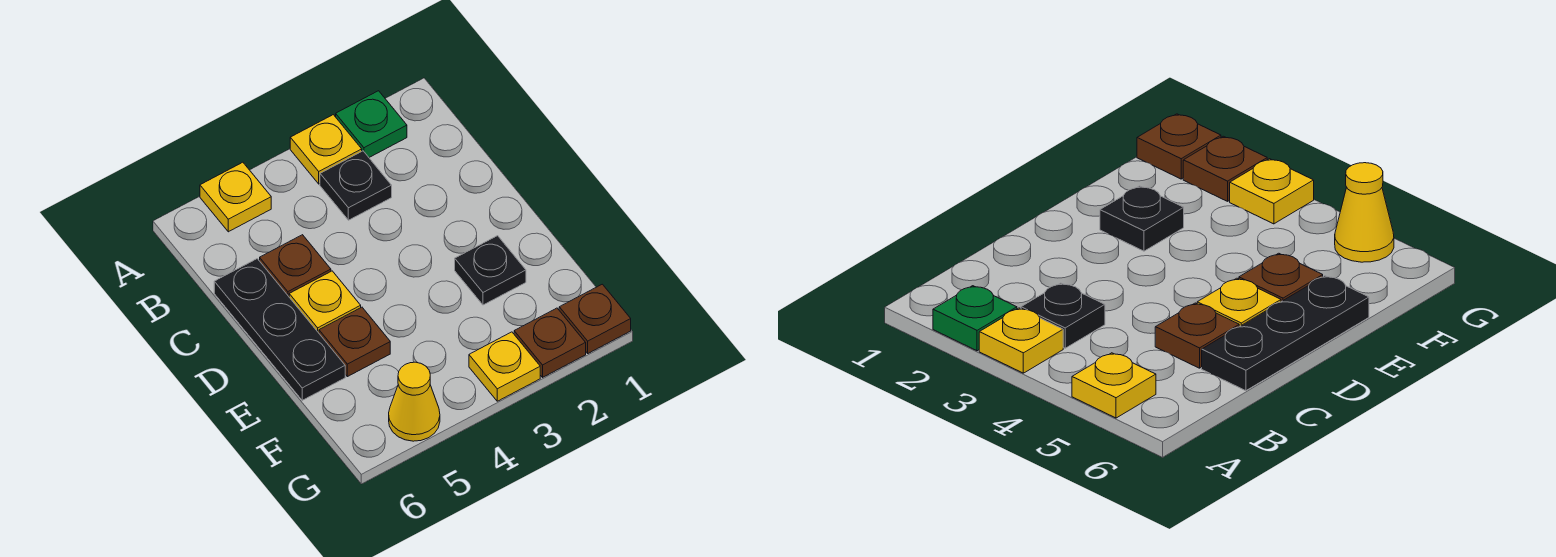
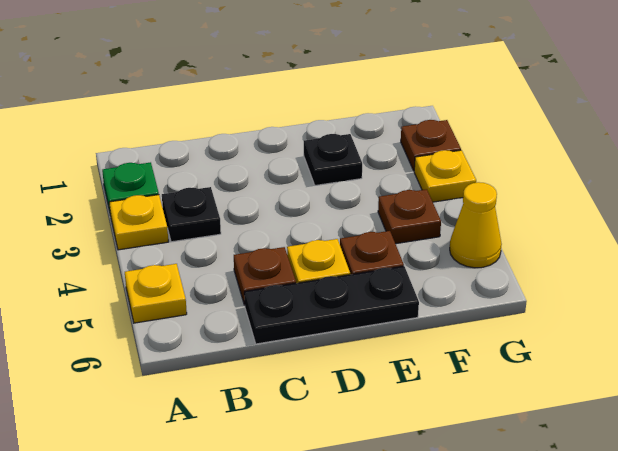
brown plate G1 level 1 -> brown plate F4 level 1

